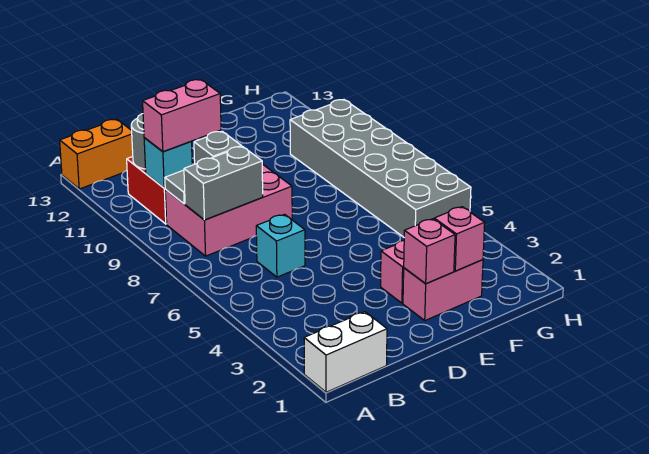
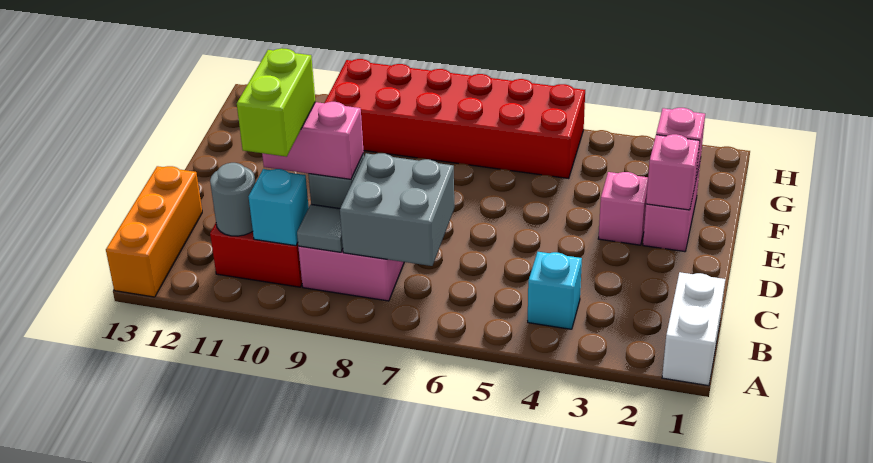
orange brick A13:B13 level 1 -> orange brick A13:C13 level 1
grey brick B8:C8 level 2 -> grey brick B7:C8 level 2
pink brick B10:C10 level 3 -> pink brick C9:C10 level 3
none -> lime brick B10:C10 level 4
cyan brick C6 level 1 -> cyan brick B4 level 1
grey brick G5:H10 level 1 -> red brick G5:H10 level 1

